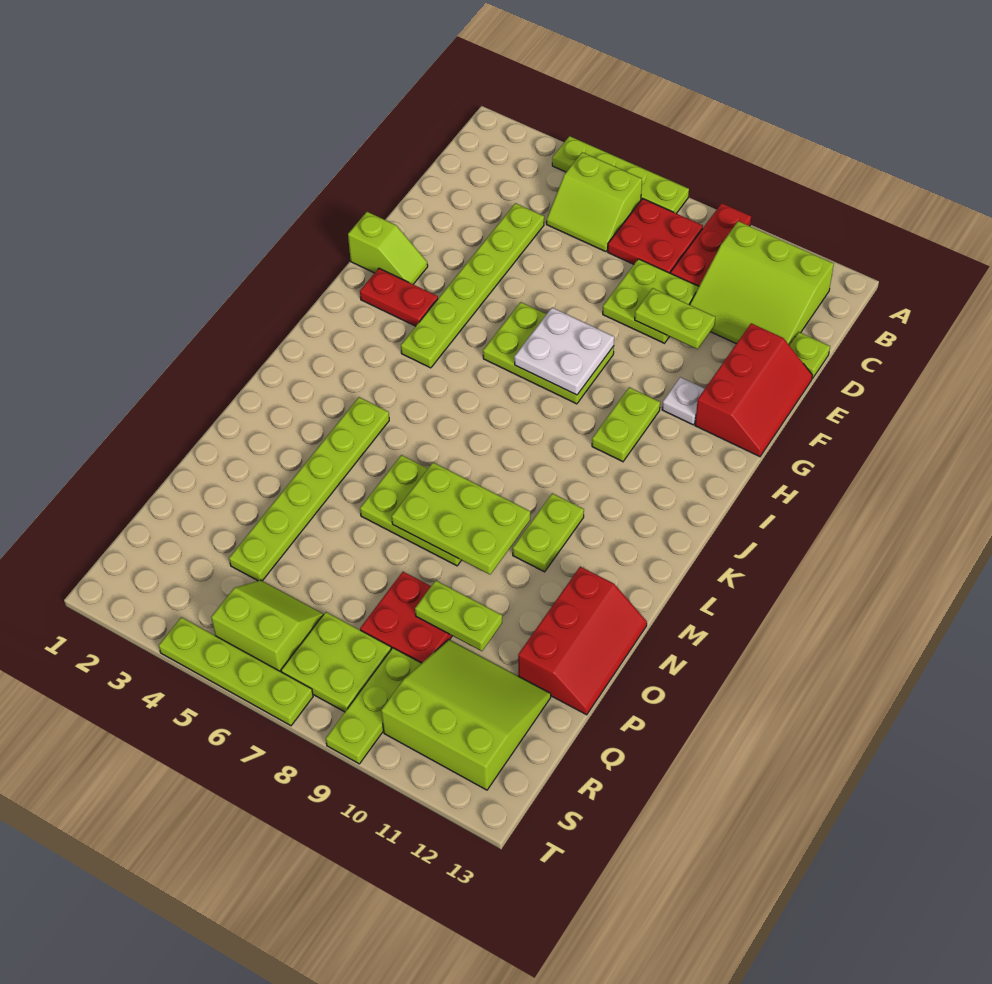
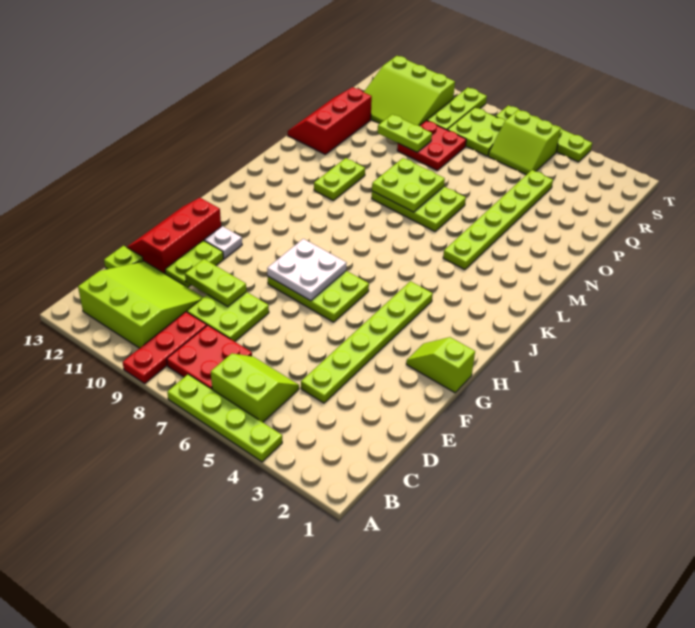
red plate H2:H3 level 1 -> none
lime plate H10:I10 level 1 -> lime plate E11:F11 level 1
lime plate M7:N9 level 2 -> lime plate M7:N8 level 2

